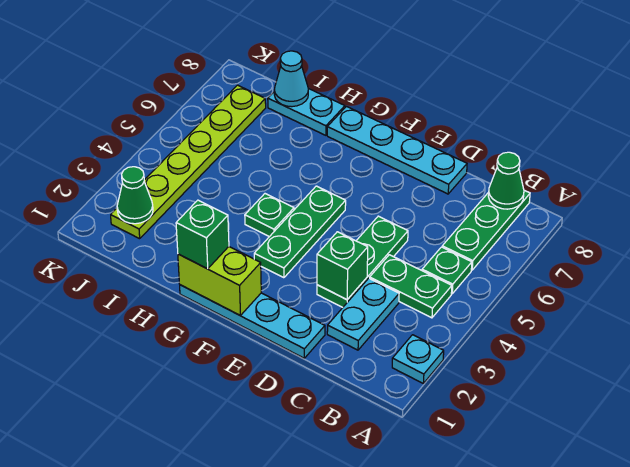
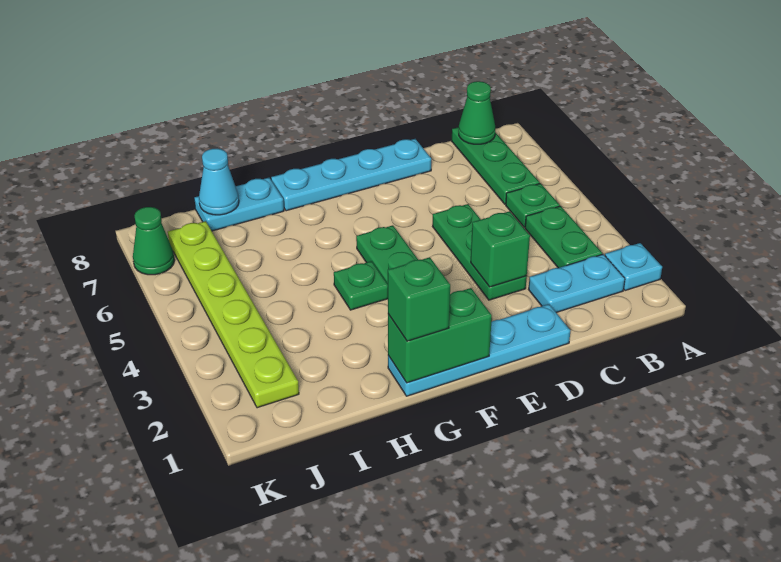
green plate B4:C4 level 1 -> green plate B3:B4 level 1
cyan plate C2:C3 level 1 -> cyan plate B2:C2 level 1
lime brick F1:G1 level 2 -> green brick F1:G1 level 2
green cone J2 level 2 -> green cone K7 level 1

